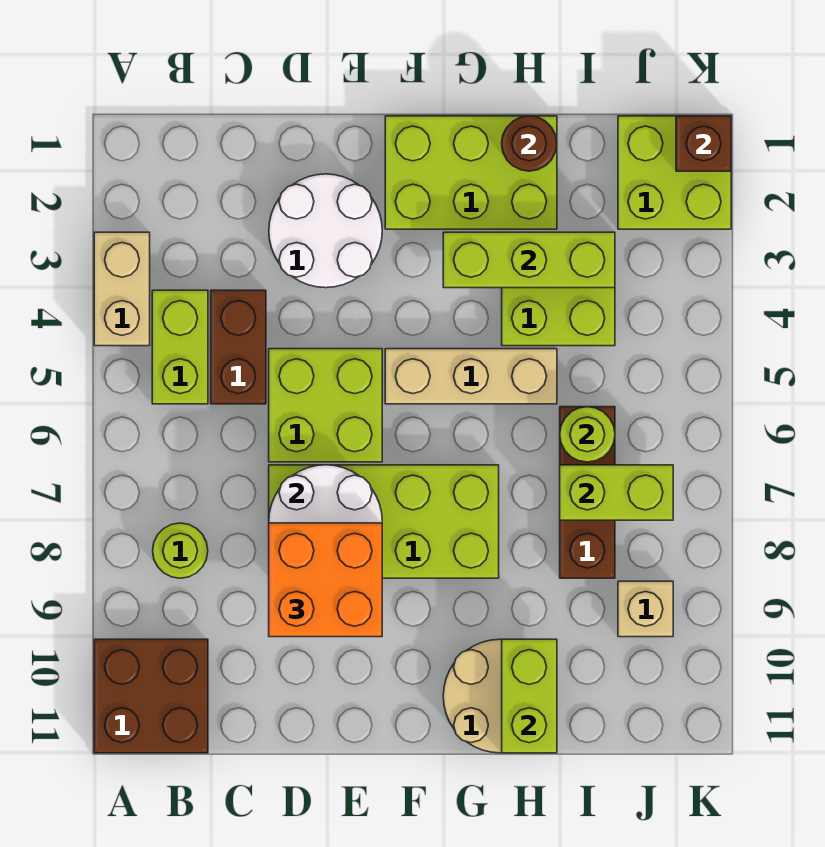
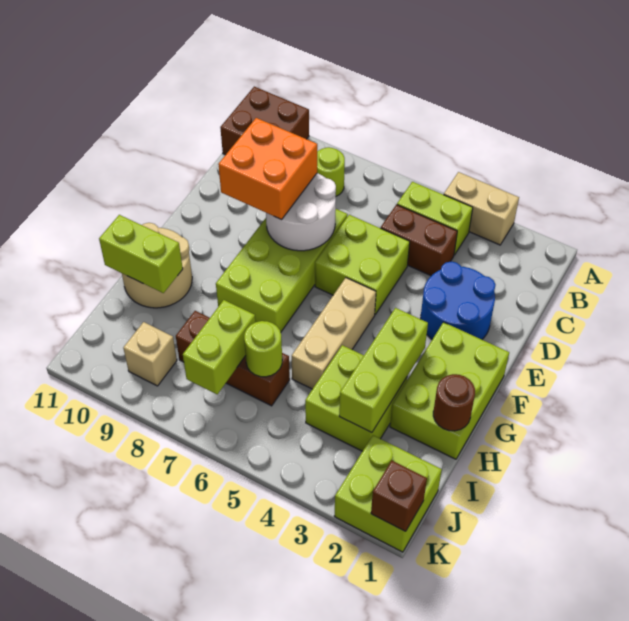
white round brick D2:E3 level 1 -> blue round brick D2:E3 level 1

